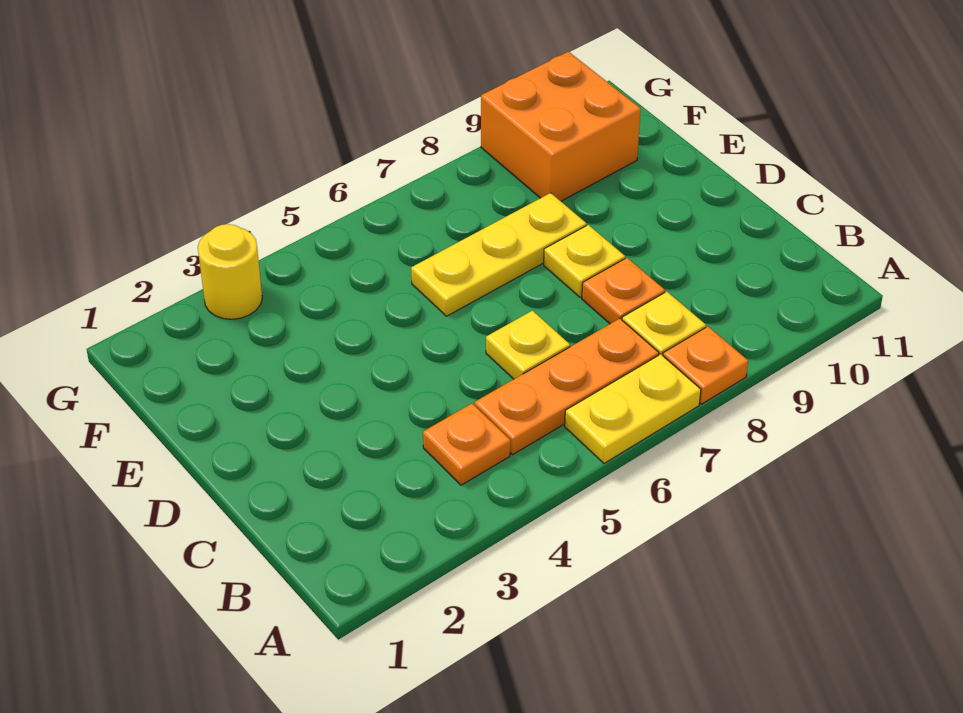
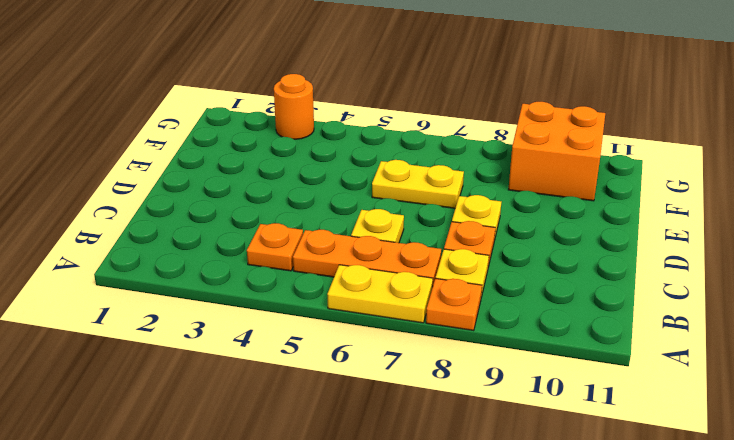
yellow plate E6:E8 level 1 -> yellow plate E6:E7 level 1
yellow round brick G3 level 1 -> orange round brick G3 level 1

